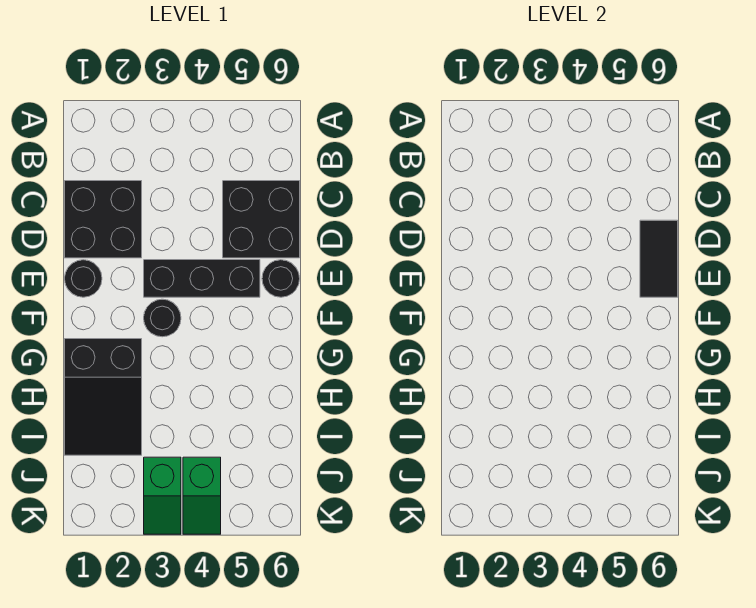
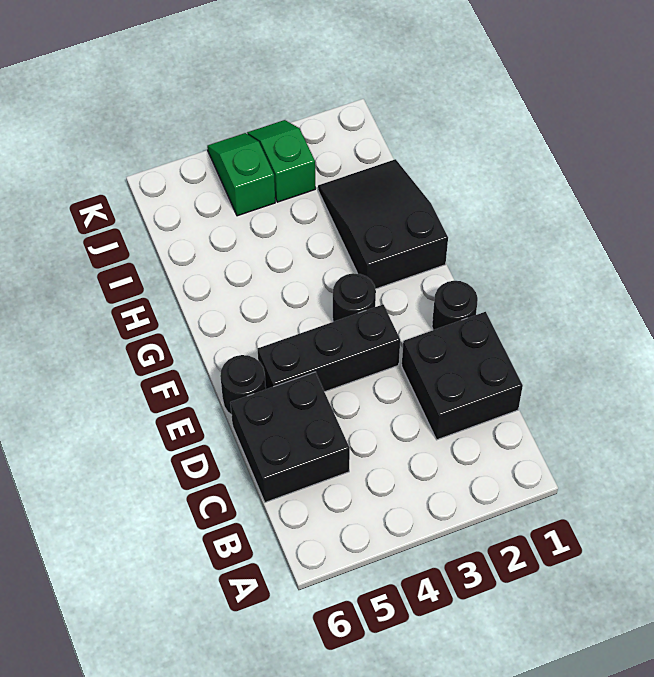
black tile D6:E6 level 2 -> none

